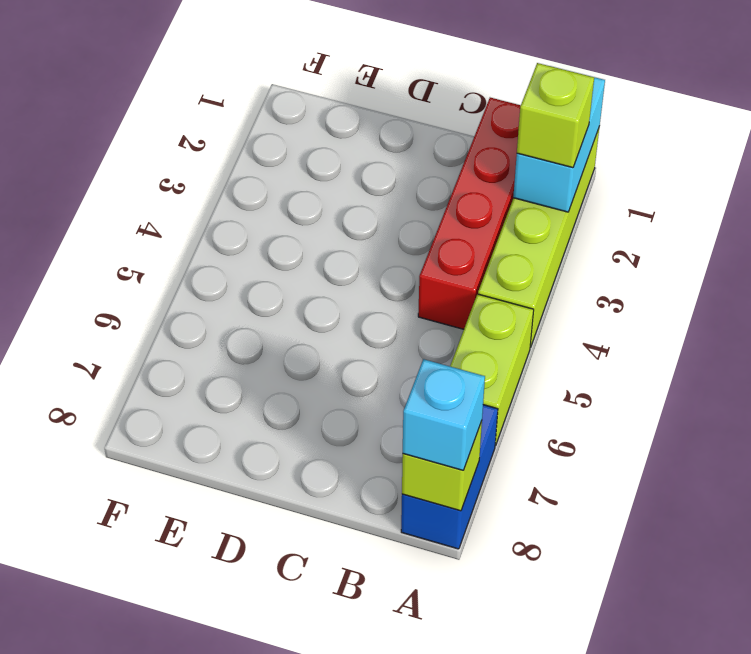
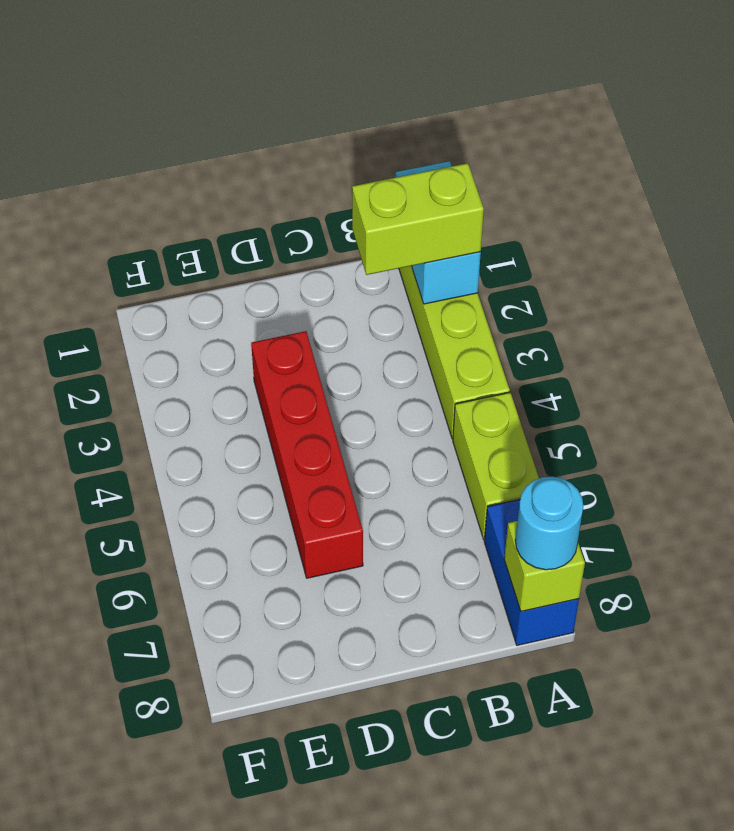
lime brick A2 level 3 -> lime brick A2:B2 level 3
cyan brick A8 level 3 -> cyan round brick A8 level 3
red brick B1:B4 level 1 -> red brick D3:D6 level 1

